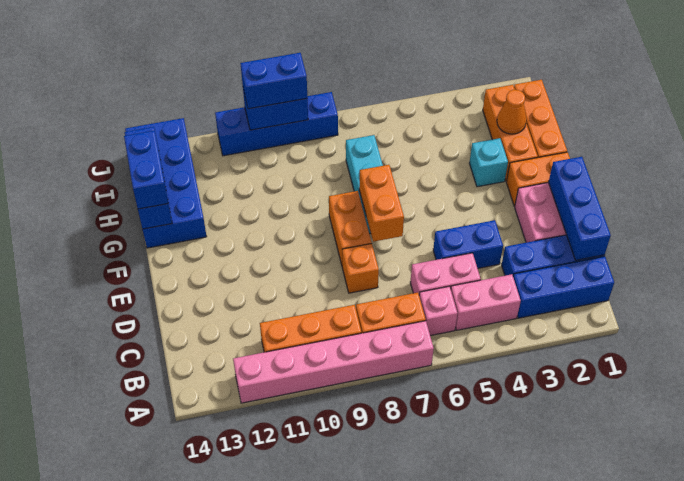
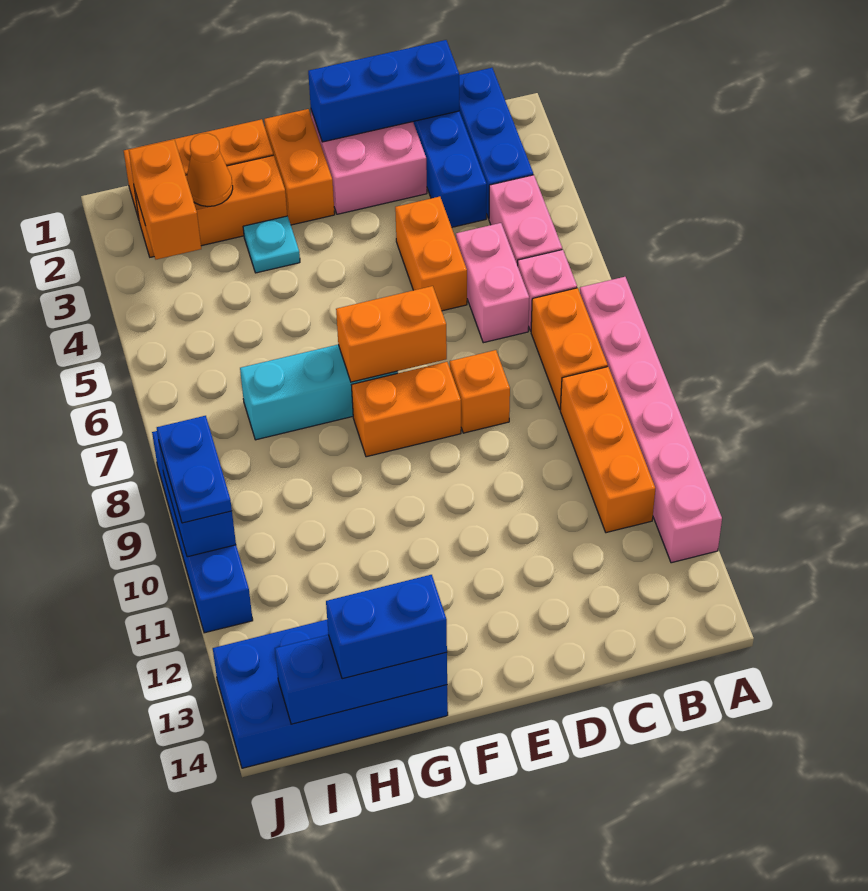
blue brick D4:D5 level 1 -> orange brick D4:D5 level 1
cyan brick G3 level 1 -> cyan plate G3 level 1
none -> orange brick I2:I3 level 2
blue brick J9:J10 level 3 -> blue plate J9:J10 level 3

